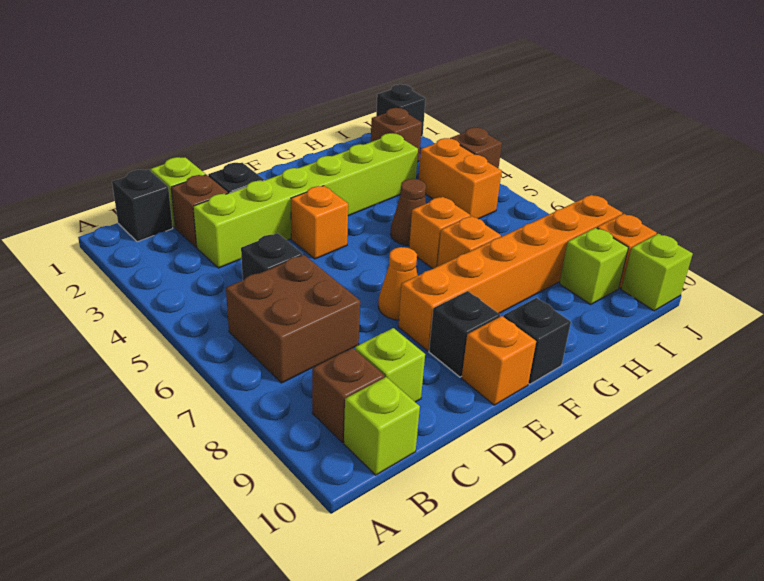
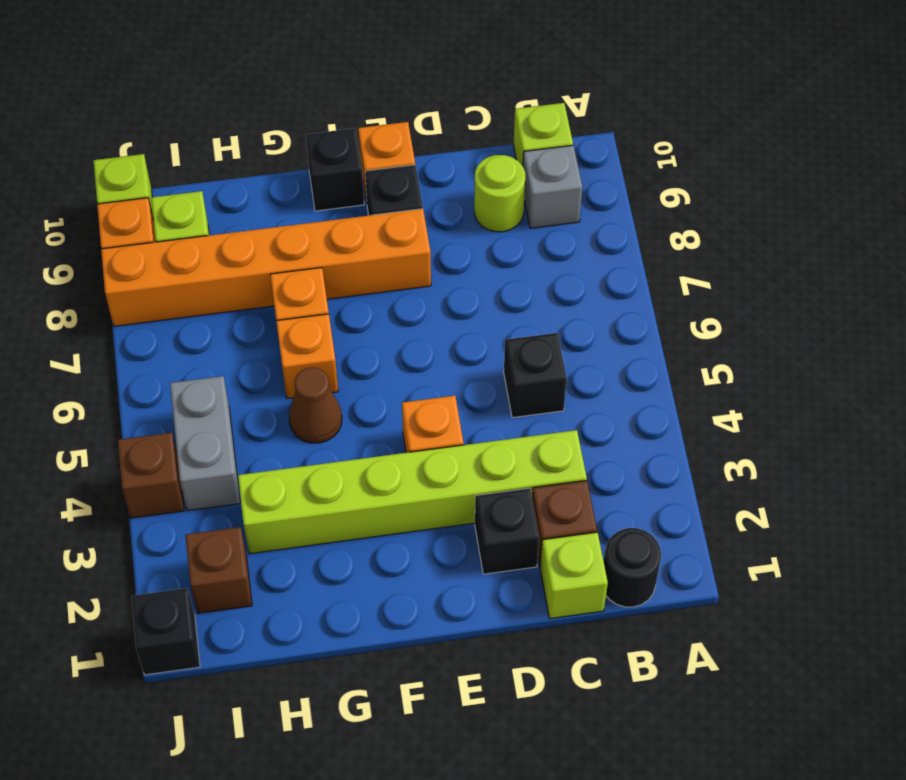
black brick B1 level 1 -> black round brick B1 level 1
brown brick B6:C7 level 1 -> none
brown brick B9 level 1 -> grey brick B9 level 1
lime brick C9 level 1 -> lime round brick C9 level 1
orange cone E7 level 1 -> none
orange brick I4:I5 level 1 -> grey brick I4:I5 level 1

